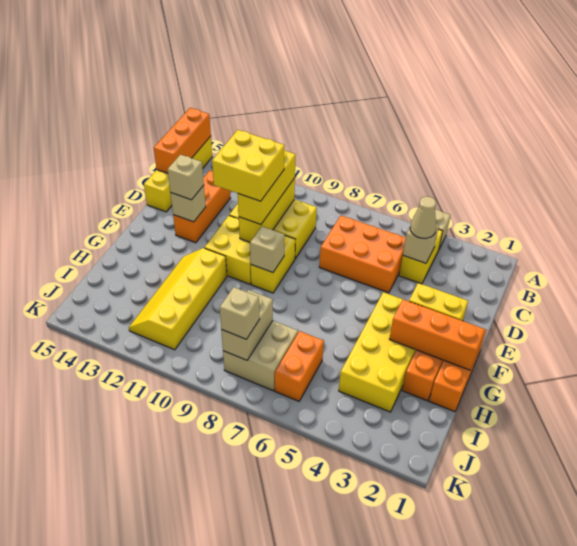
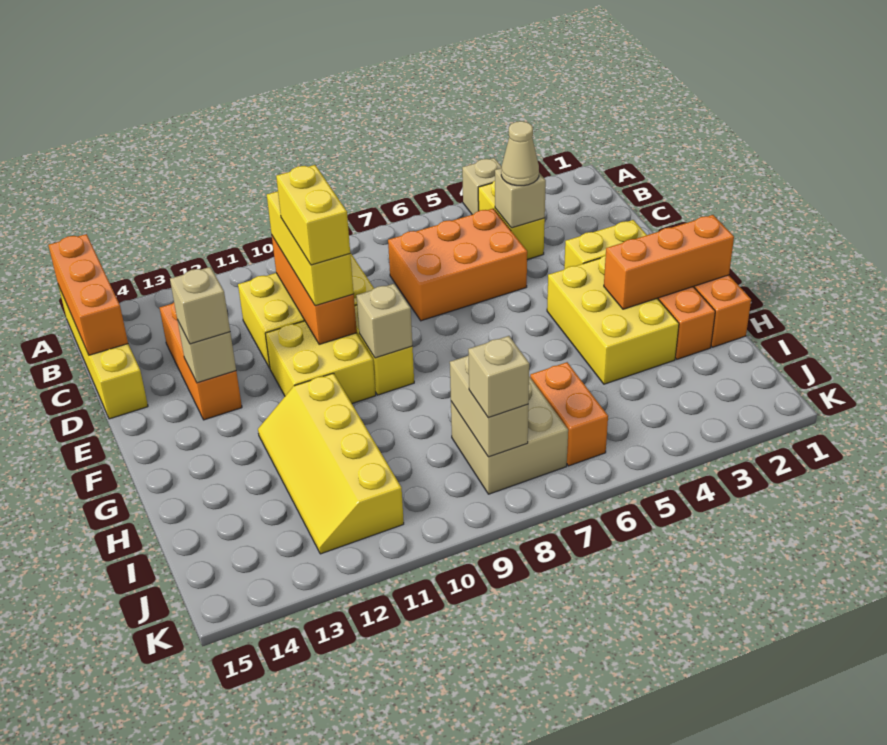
yellow brick C10:E10 level 2 -> orange brick C10:E10 level 2
yellow brick D10:E11 level 4 -> yellow brick D10:E10 level 4
yellow brick F3:I4 level 1 -> yellow brick F3:H4 level 1

